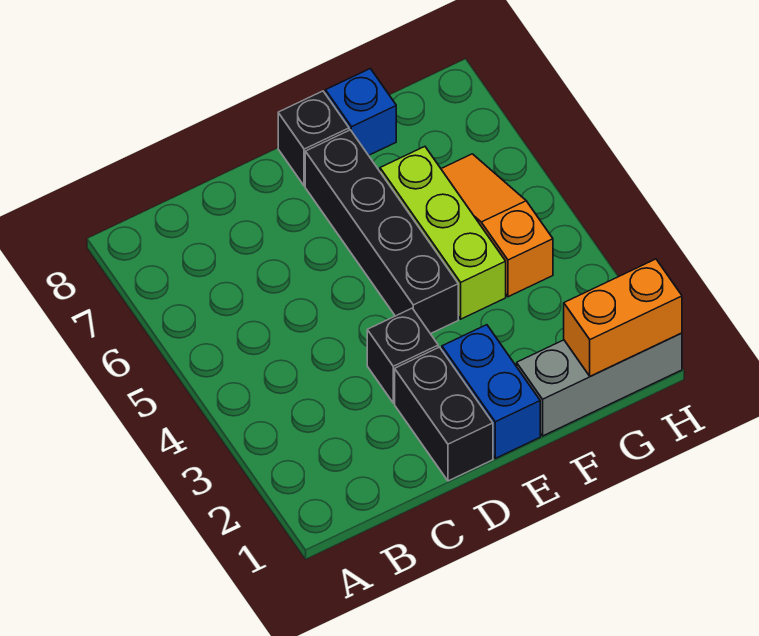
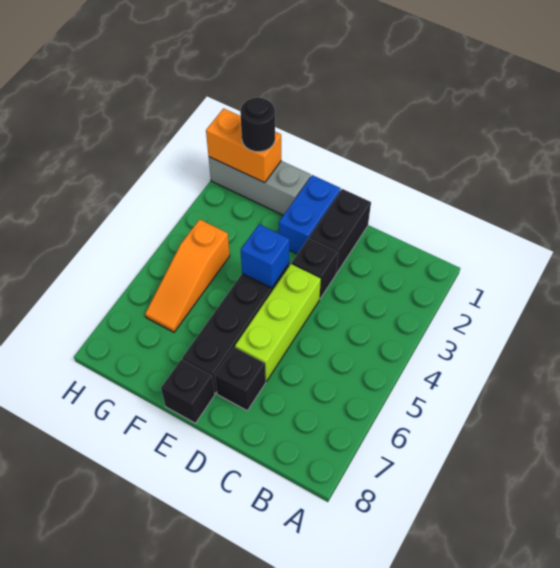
none -> black brick D7 level 1
lime brick F4:F6 level 1 -> lime brick D4:D6 level 1
blue brick F8 level 1 -> blue brick E4 level 2
none -> black round brick G1 level 3

